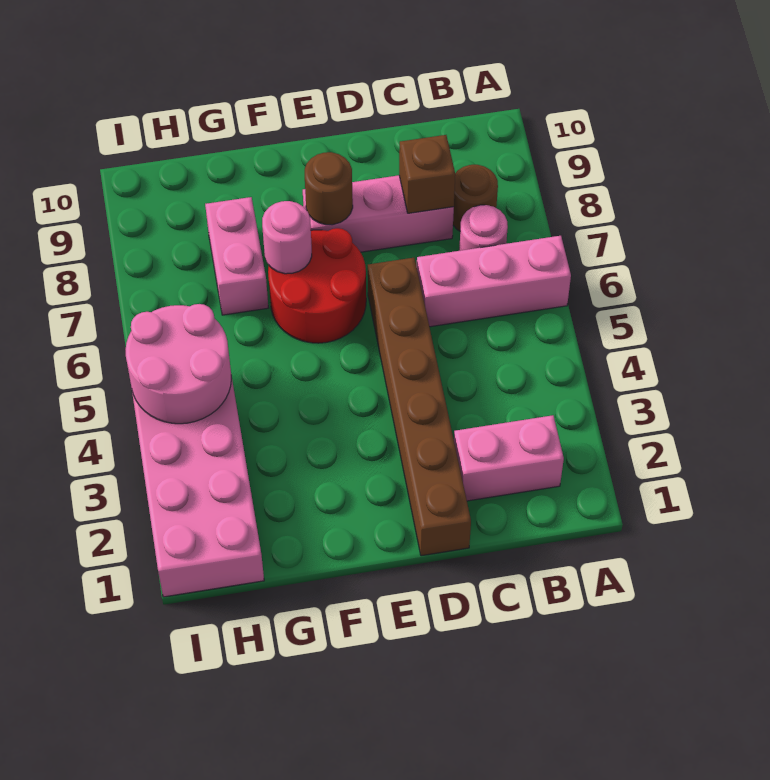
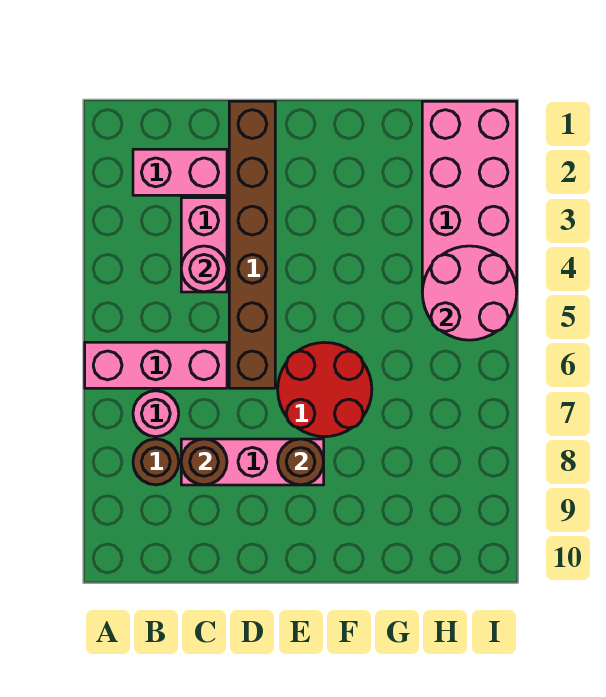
brown brick C8 level 2 -> brown round brick C8 level 2
pink round brick F7 level 2 -> pink round brick C4 level 2
pink brick G7:G8 level 1 -> pink brick C3:C4 level 1

